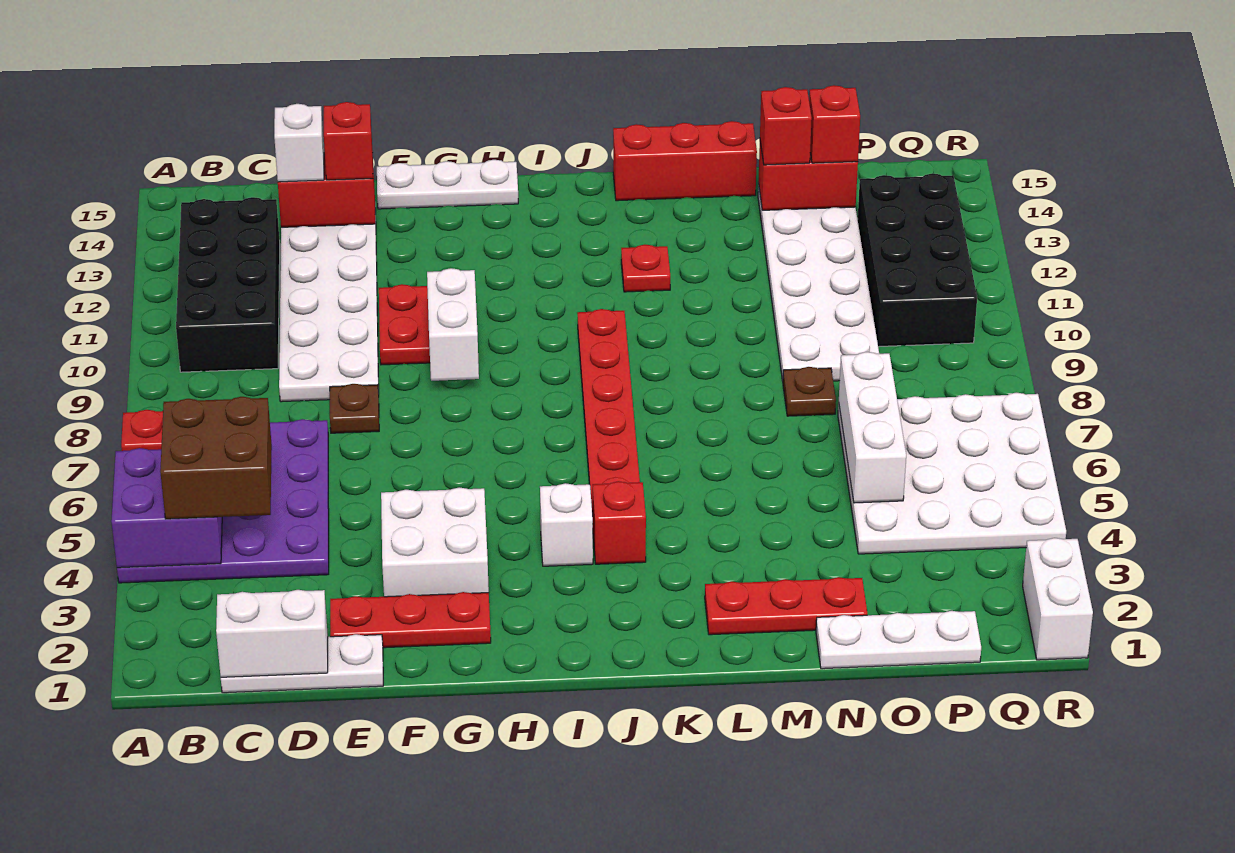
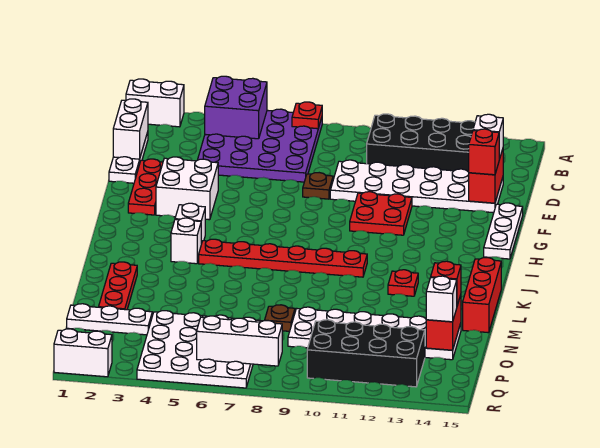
brown brick B4:C5 level 3 -> none
white brick G9:G10 level 2 -> white brick A1:A2 level 1
red brick J4 level 1 -> white brick J4 level 1
white plate N1:P1 level 1 -> white plate O1:O3 level 1
white brick O5:O7 level 2 -> white brick Q6:Q8 level 2
red brick O14 level 3 -> white brick O14 level 3

